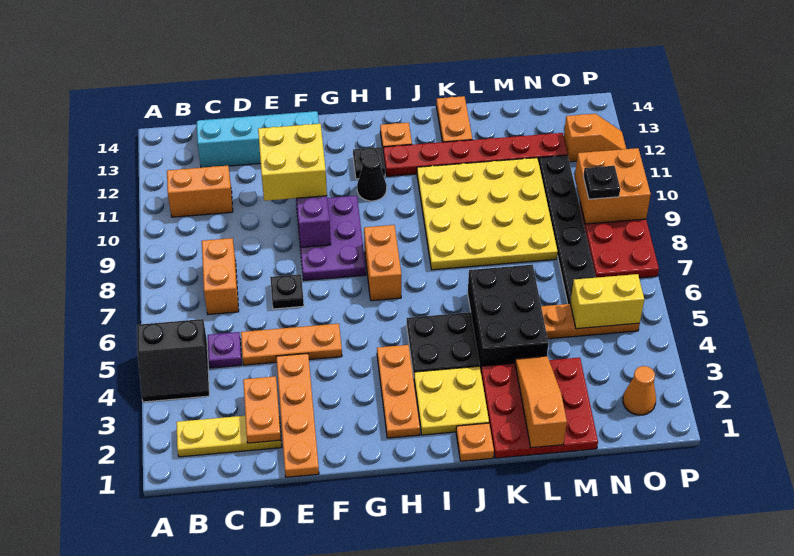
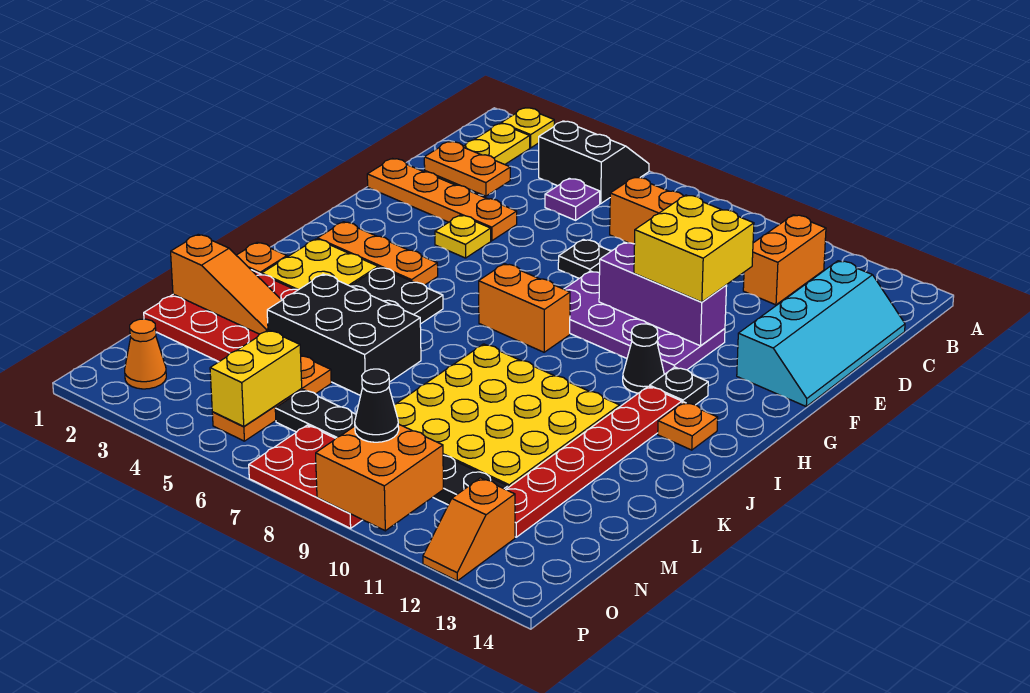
none -> yellow plate A2 level 1
black slope A4:B5 level 1 top 5 -> black slope A4:B5 level 1 top B
orange plate D5:F5 level 1 -> none
none -> yellow plate F4 level 1
purple plate F8:G10 level 1 -> purple plate F8:G11 level 1
orange plate K13:K14 level 1 -> none
black plate O9 level 3 -> black cone O9 level 3

